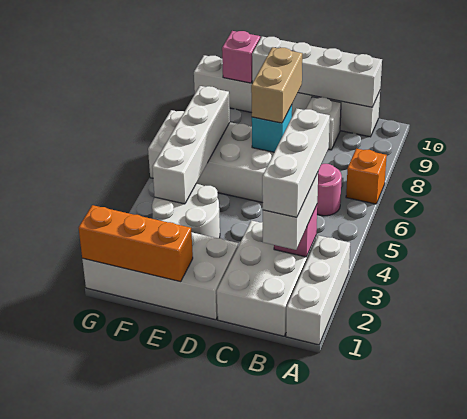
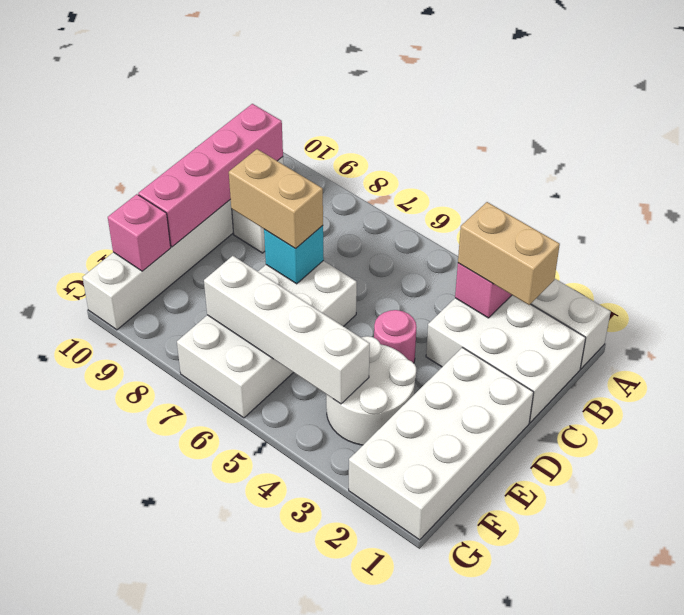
orange brick A7 level 1 -> none
white brick B2:B3 level 3 -> tan brick B2:B3 level 3
white brick B2:B4 level 4 -> none
pink round brick B6 level 1 -> pink round brick D4 level 1
white brick B10:E10 level 2 -> pink brick B10:E10 level 2
orange brick E1:G1 level 2 -> none

